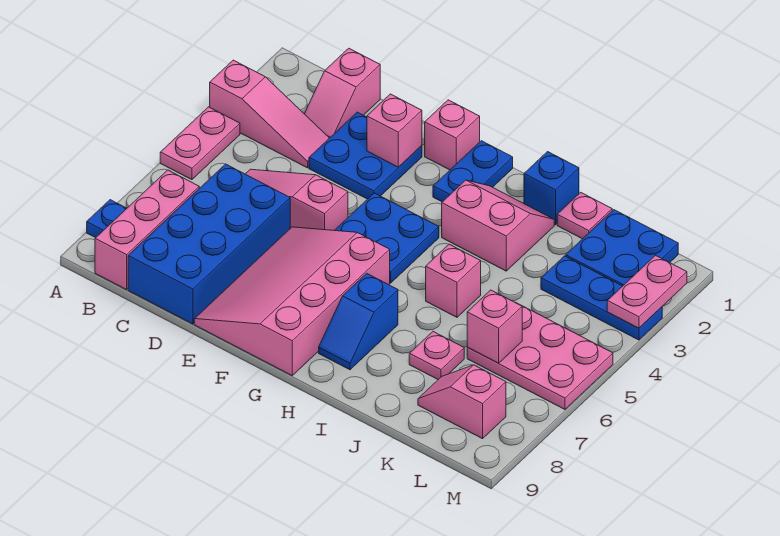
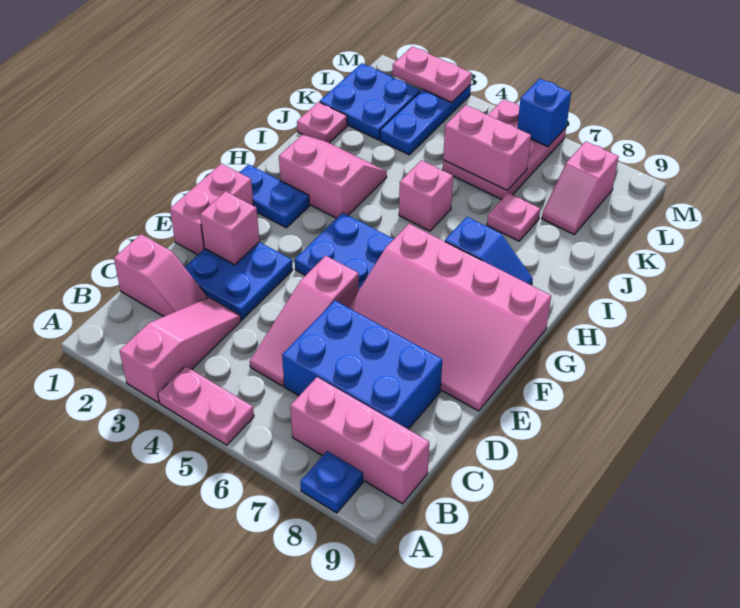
blue brick C6:D9 level 1 -> blue brick C6:D8 level 1
pink brick F1 level 1 -> pink brick E1:F1 level 1
pink slope H2:I3 level 1 top 3 -> pink slope H2:I3 level 1 top H
blue brick I1 level 1 -> blue brick M6 level 2
pink brick K6 level 2 -> pink brick K5:K6 level 2

